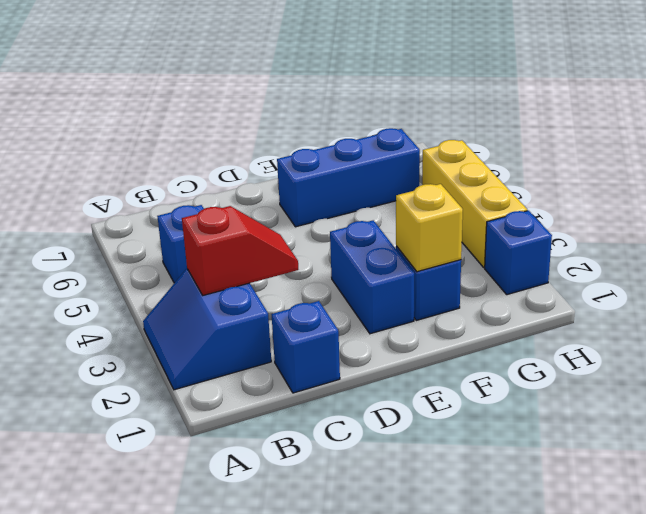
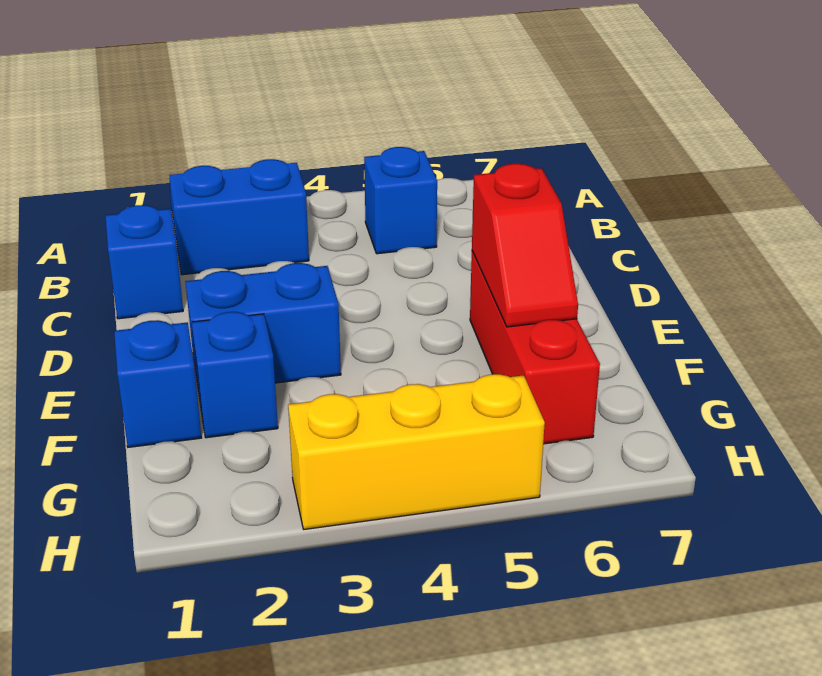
red slope B3:C3 level 2 top B -> red slope E6:F6 level 2 top E
blue brick E6:G6 level 1 -> red brick E6:G6 level 1
yellow brick F2 level 2 -> none
blue brick H2 level 1 -> blue brick F1 level 1

